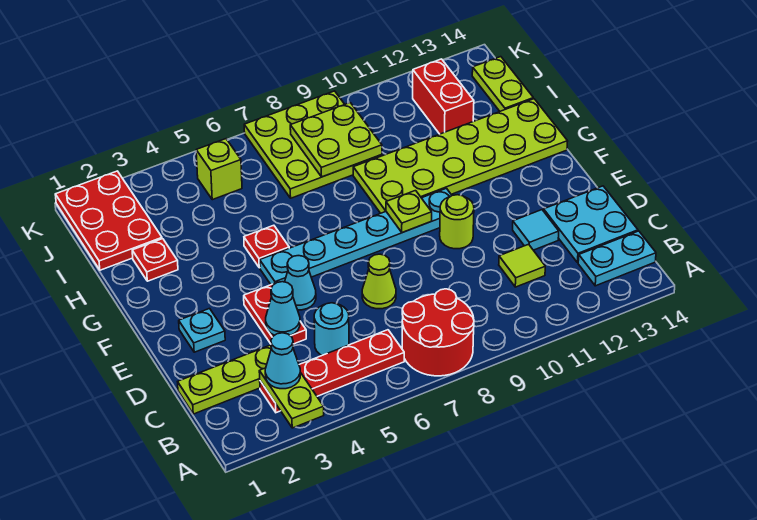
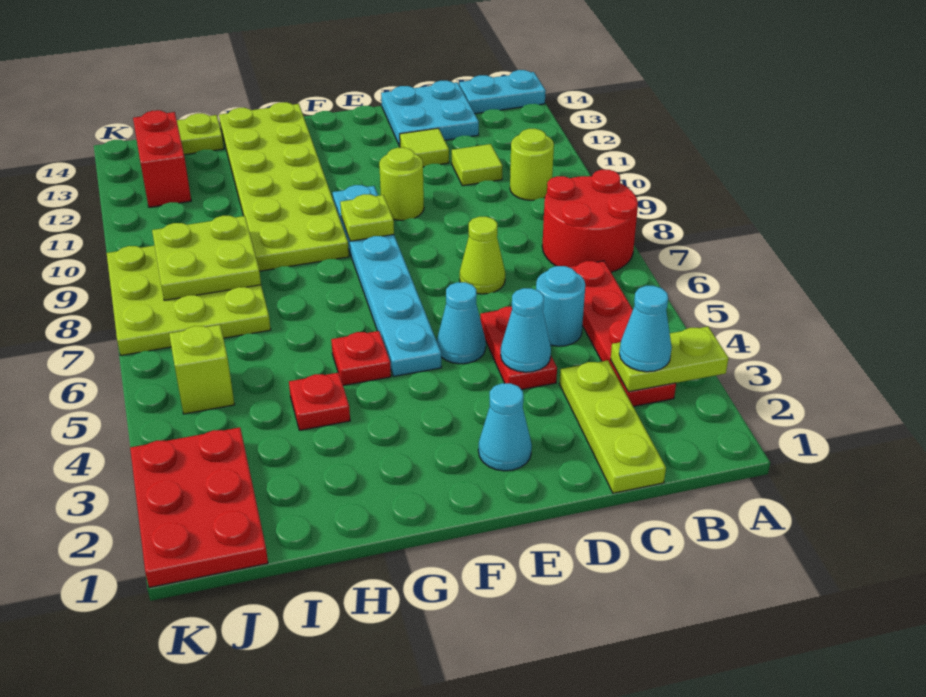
none -> lime round brick B10 level 1
cyan plate B13:B14 level 1 -> cyan plate A14:B14 level 1
red plate D4:E4 level 1 -> red plate D4:D5 level 1
cyan tile D12 level 1 -> lime tile D12 level 1
cyan plate E2 level 1 -> cyan cone E2 level 1
red plate H2 level 1 -> red plate H4 level 1
red plate I1:K2 level 1 -> red plate J1:K3 level 1
red brick I12:J12 level 1 -> red brick J12:J13 level 1

